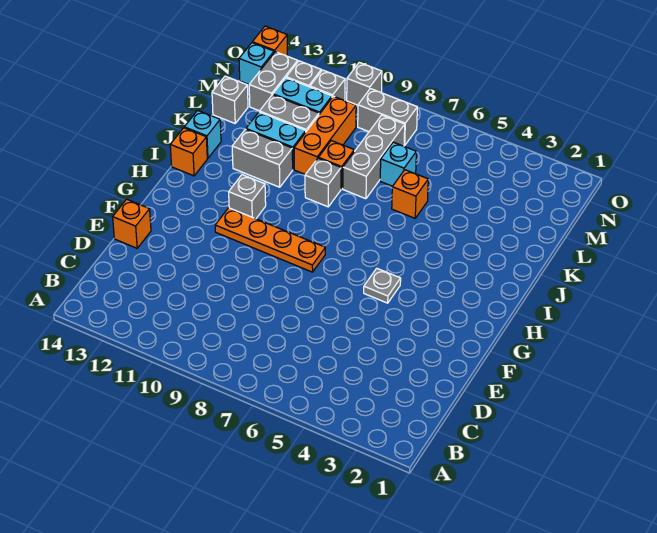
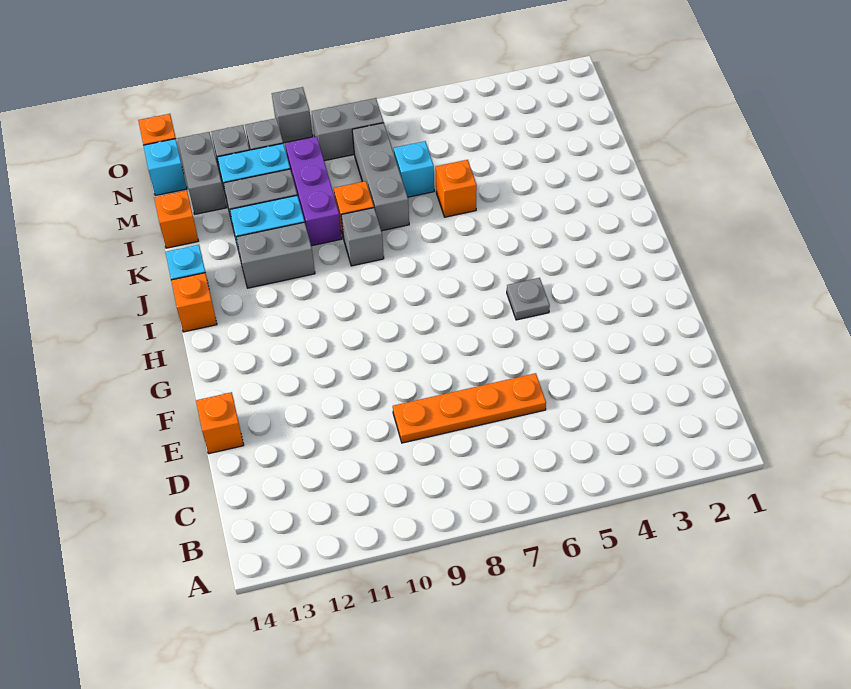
orange plate G8:G11 level 1 -> orange plate D6:D9 level 1
grey brick H11 level 1 -> none
orange brick K10:M10 level 1 -> purple brick K10:M10 level 1
grey brick L14 level 1 -> orange brick L14 level 1

